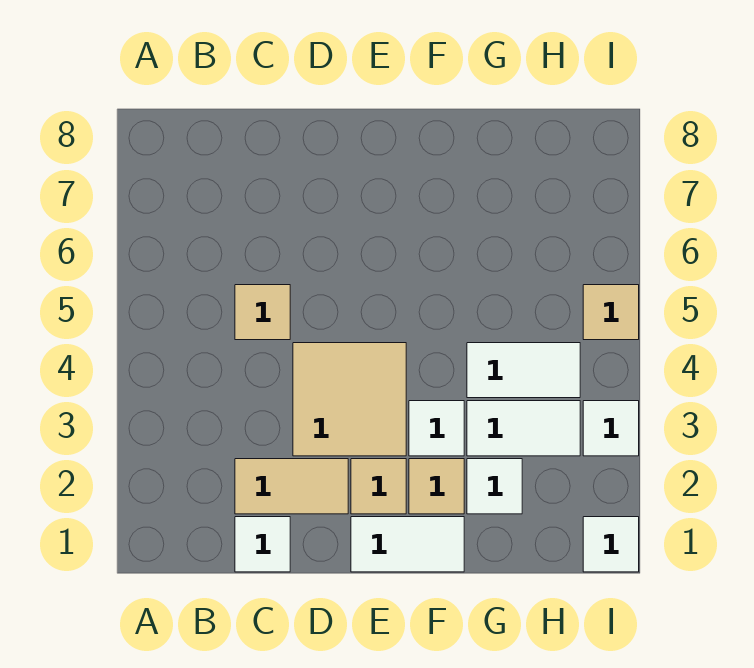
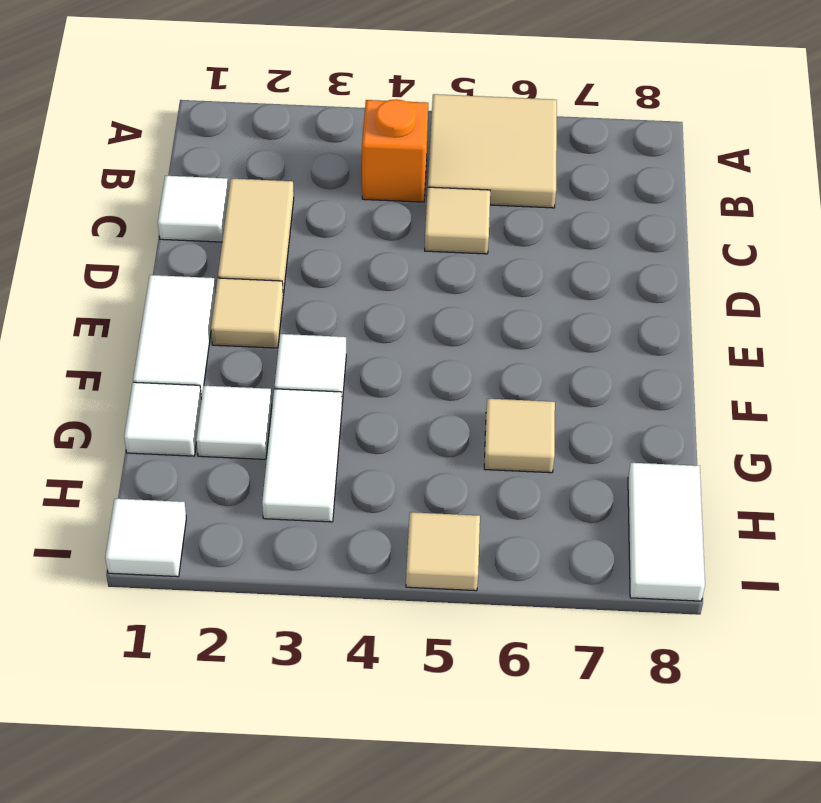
none -> orange brick B4 level 1
tan tile D3:E4 level 1 -> tan tile A5:B6 level 1
tan tile F2 level 1 -> tan tile G6 level 1
white tile G4:H4 level 1 -> white tile H8:I8 level 1
white tile I3 level 1 -> white tile G1 level 1

